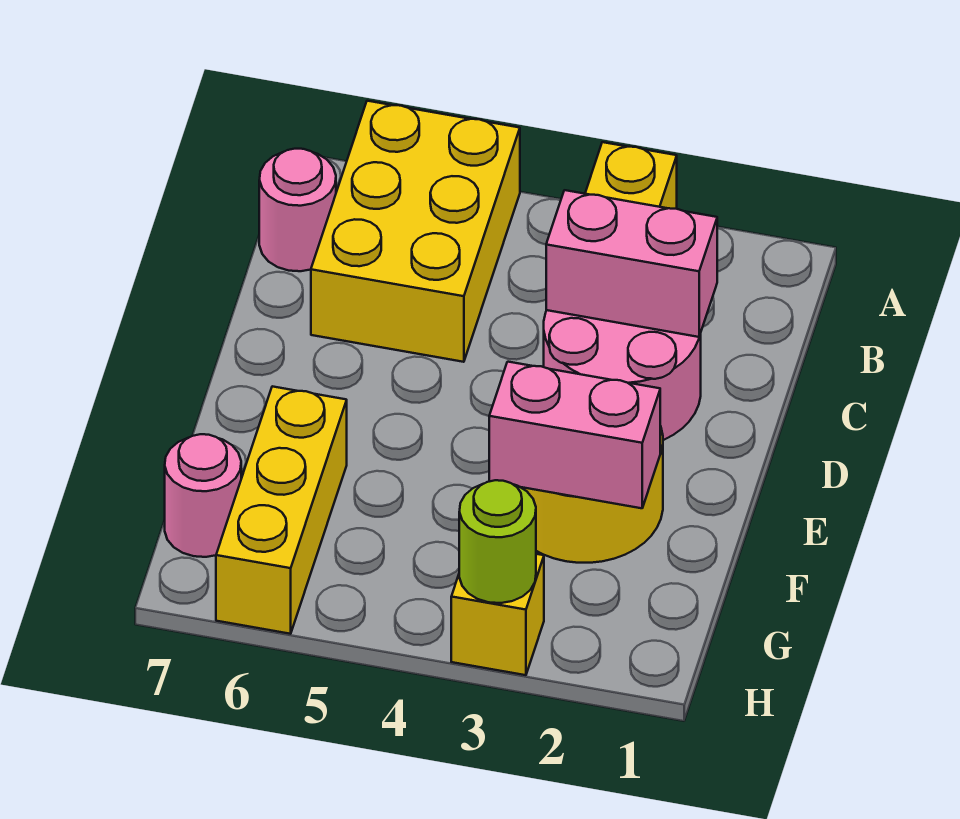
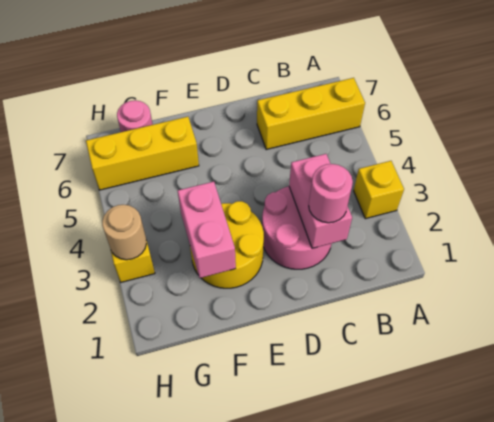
yellow brick A5:C6 level 1 -> yellow brick A6:C6 level 1
pink round brick B7 level 1 -> pink round brick C2 level 3
lime round brick H3 level 2 -> tan round brick H3 level 2

